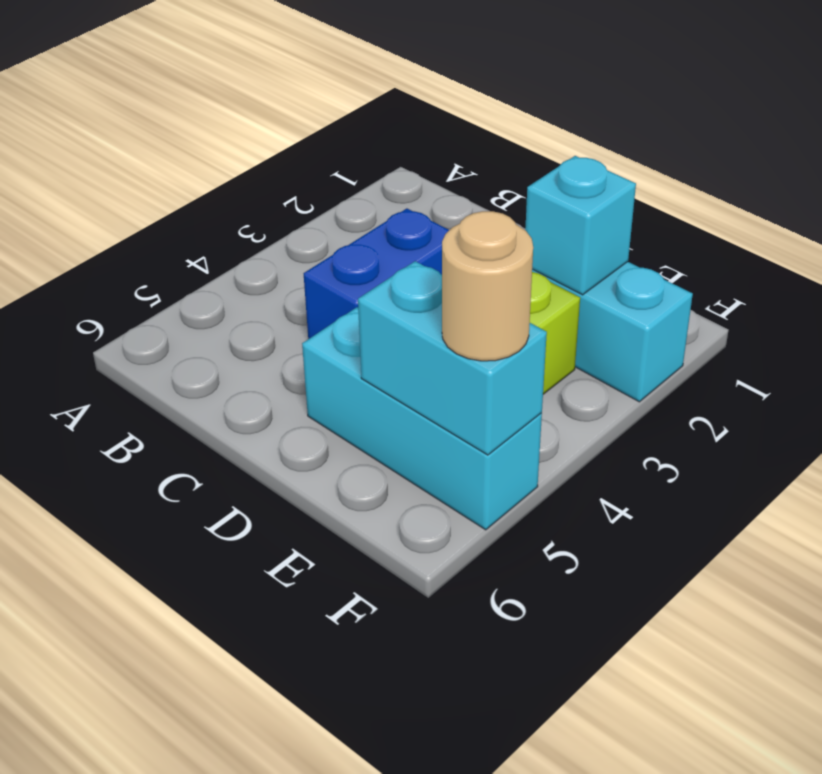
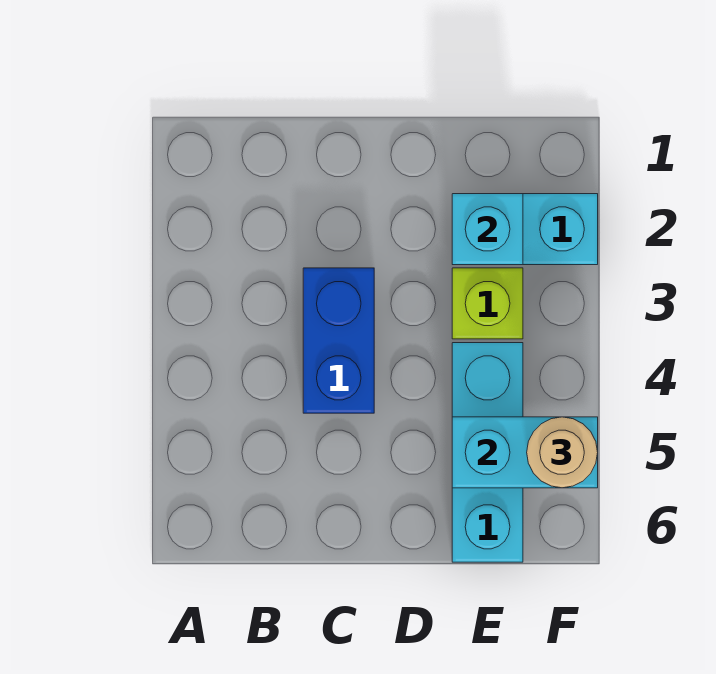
cyan brick D5:F5 level 1 -> cyan brick E4:E6 level 1

